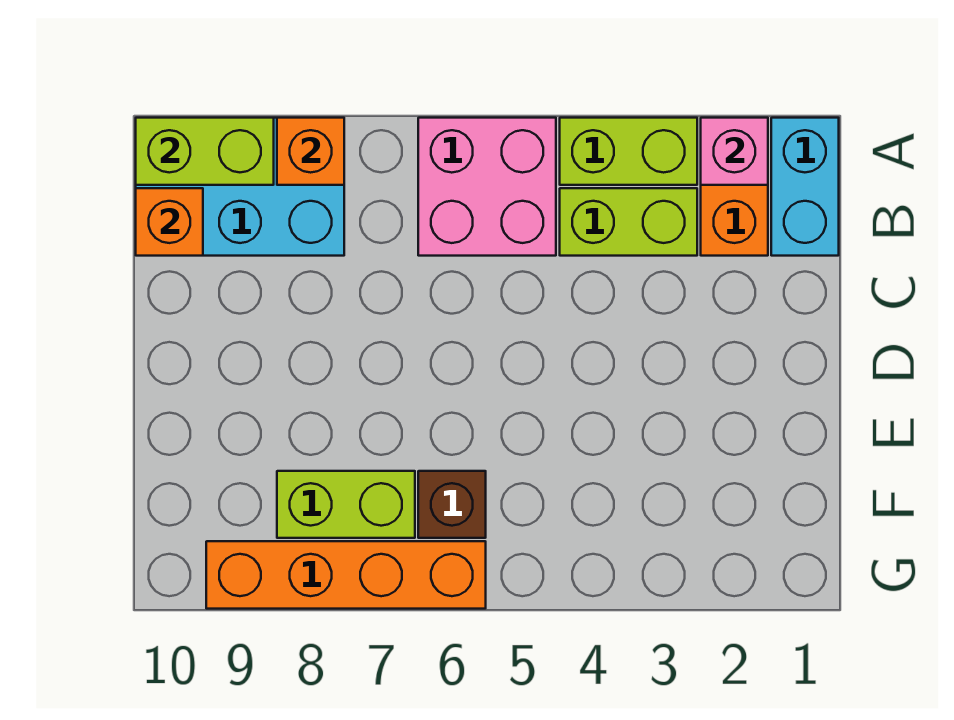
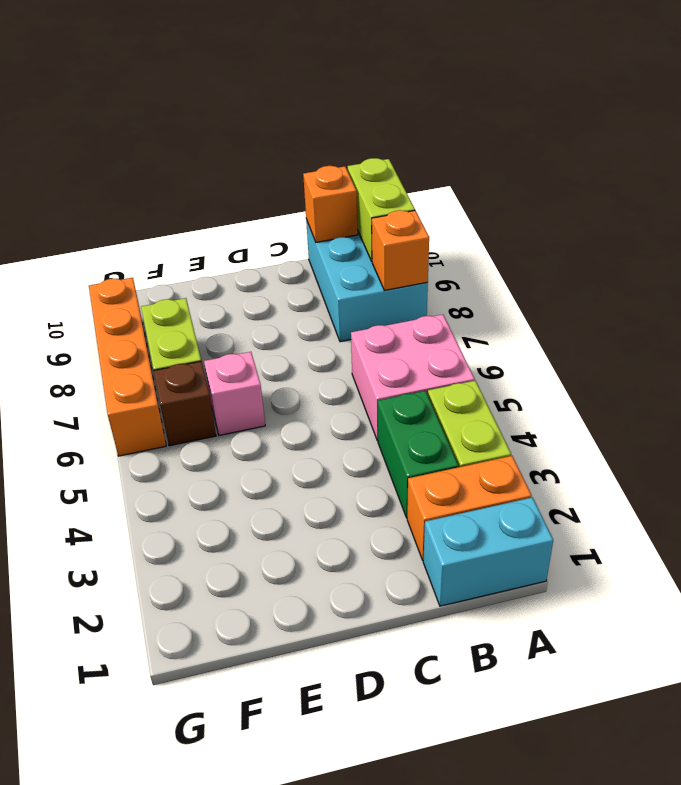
pink brick A2 level 2 -> pink brick E6 level 1
lime brick B3:B4 level 1 -> green brick B3:B4 level 1

